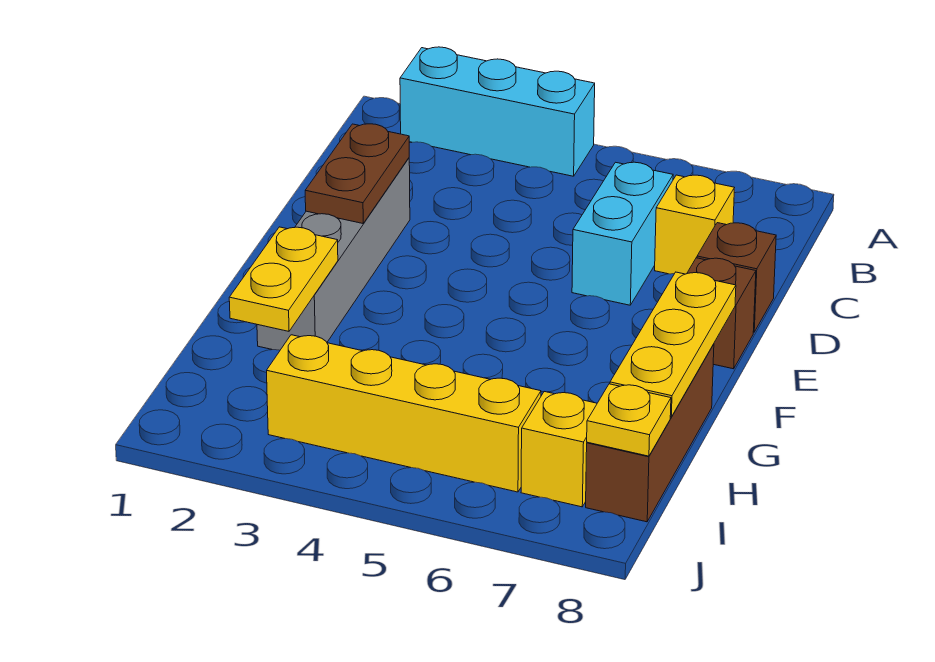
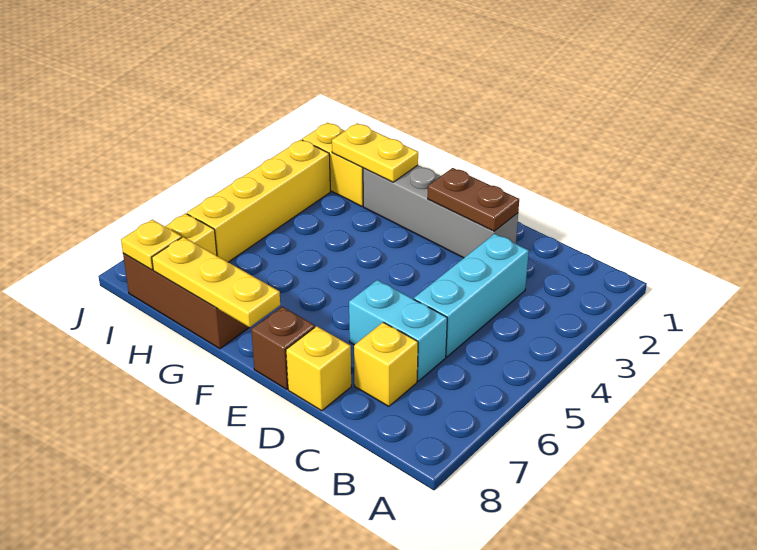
cyan brick A2:A4 level 1 -> cyan brick C3:C5 level 1
brown brick D8 level 1 -> yellow brick D8 level 1
none -> yellow brick H2:I2 level 1

